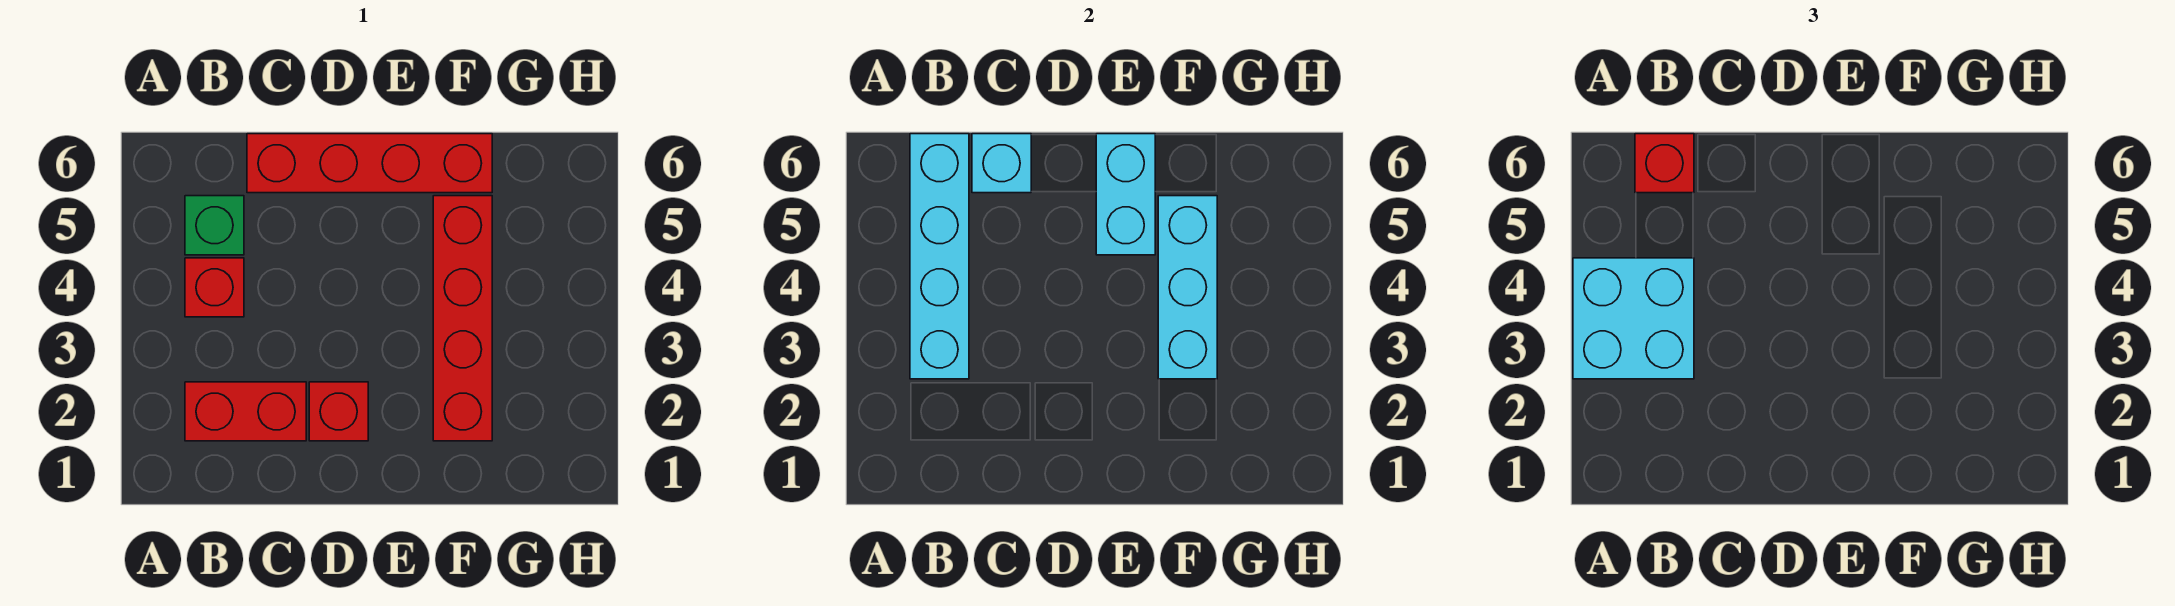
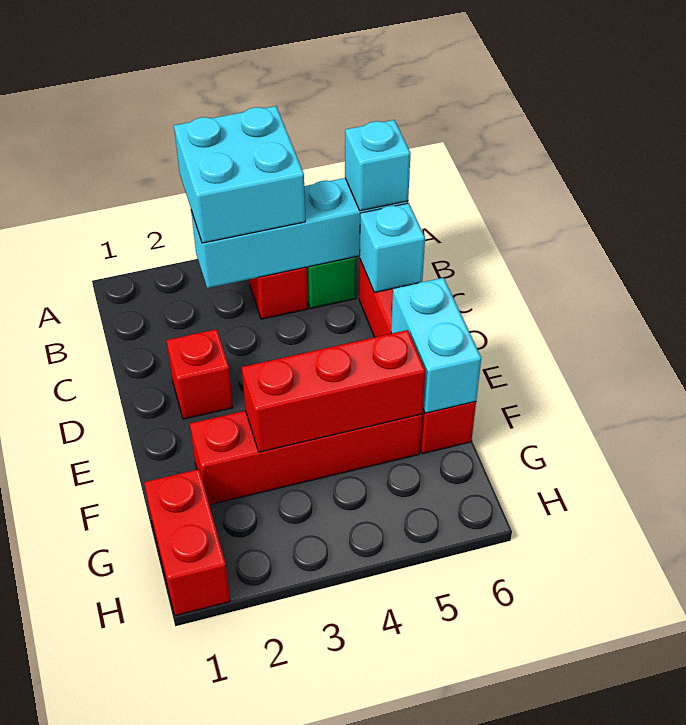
red brick B2:C2 level 1 -> red brick G1:H1 level 1
red brick B6 level 3 -> cyan brick B6 level 3
cyan brick E5:E6 level 2 -> cyan brick E6:F6 level 2
cyan brick F3:F5 level 2 -> red brick F3:F5 level 2

